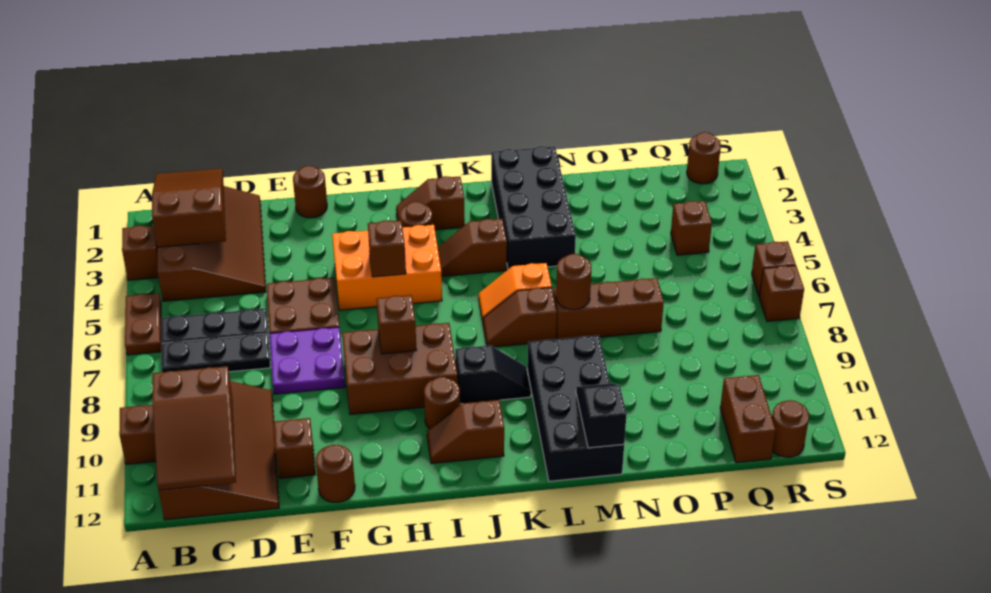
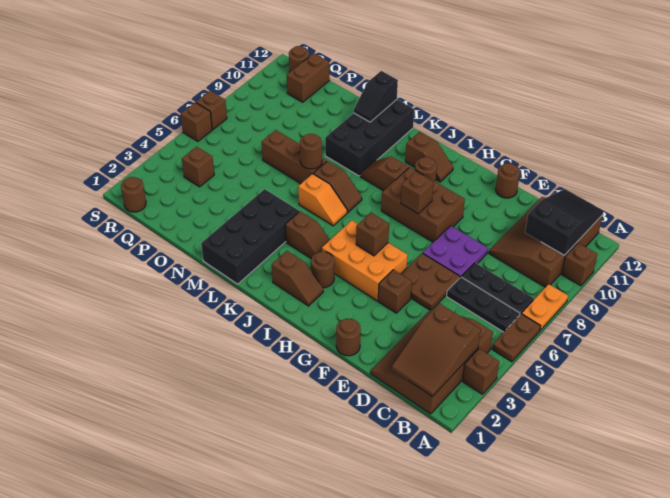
none -> orange plate A7:A8 level 1
brown slope B10:C12 level 2 top 10 -> black slope B10:C12 level 2 top 10
brown brick E11 level 1 -> brown brick F4 level 1
black slope J9:K9 level 1 top J -> brown slope J9:K9 level 1 top J

